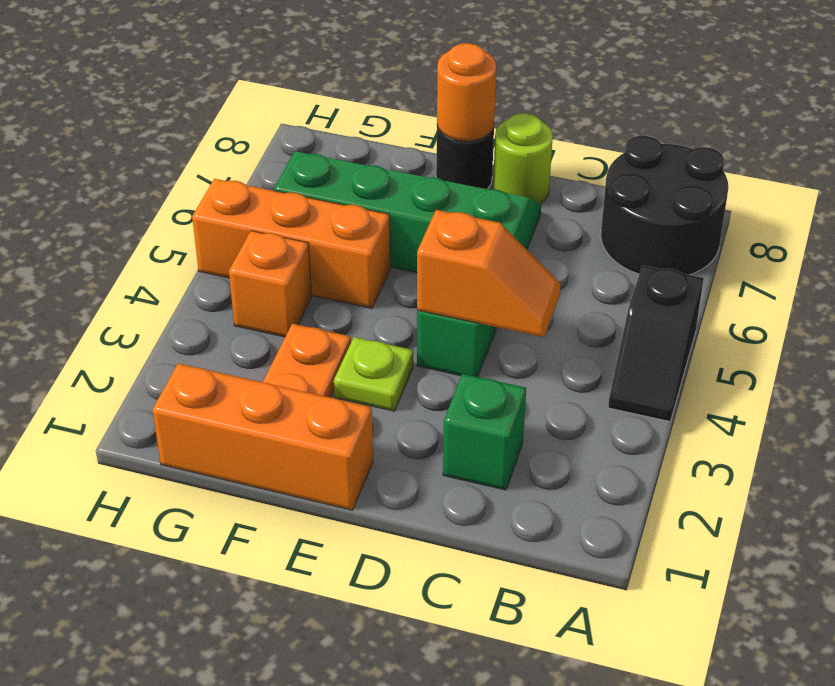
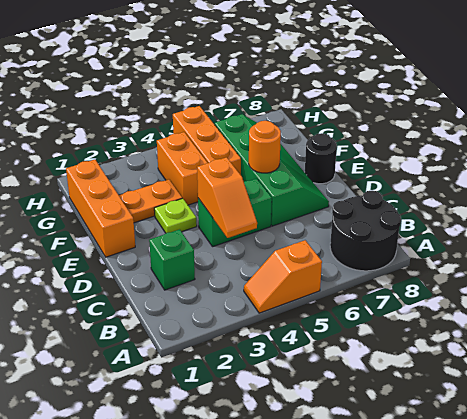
black slope A4:A5 level 1 top 5 -> orange slope A4:A5 level 1 top 5
lime round brick D8 level 1 -> none
orange round brick E8 level 2 -> orange round brick E6 level 2
orange brick G4 level 1 -> orange brick F4:G4 level 1

